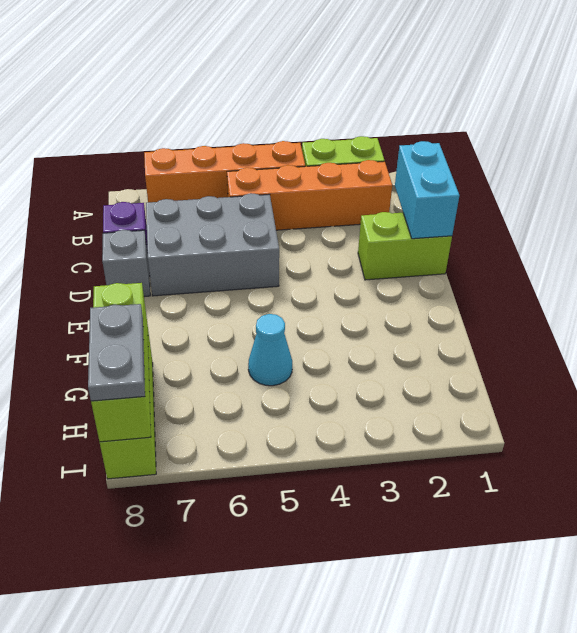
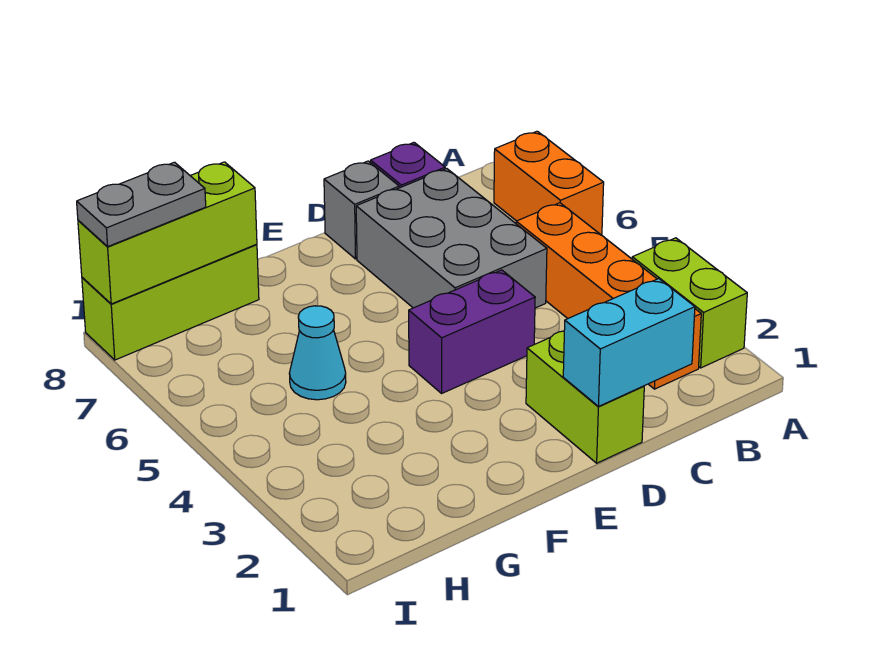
orange brick A4:A7 level 1 -> orange brick A6:A7 level 1
none -> purple brick D4:E4 level 1

